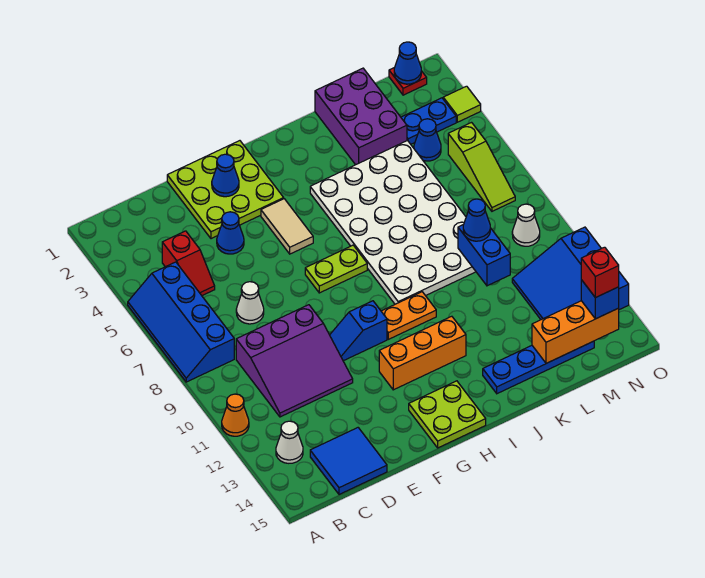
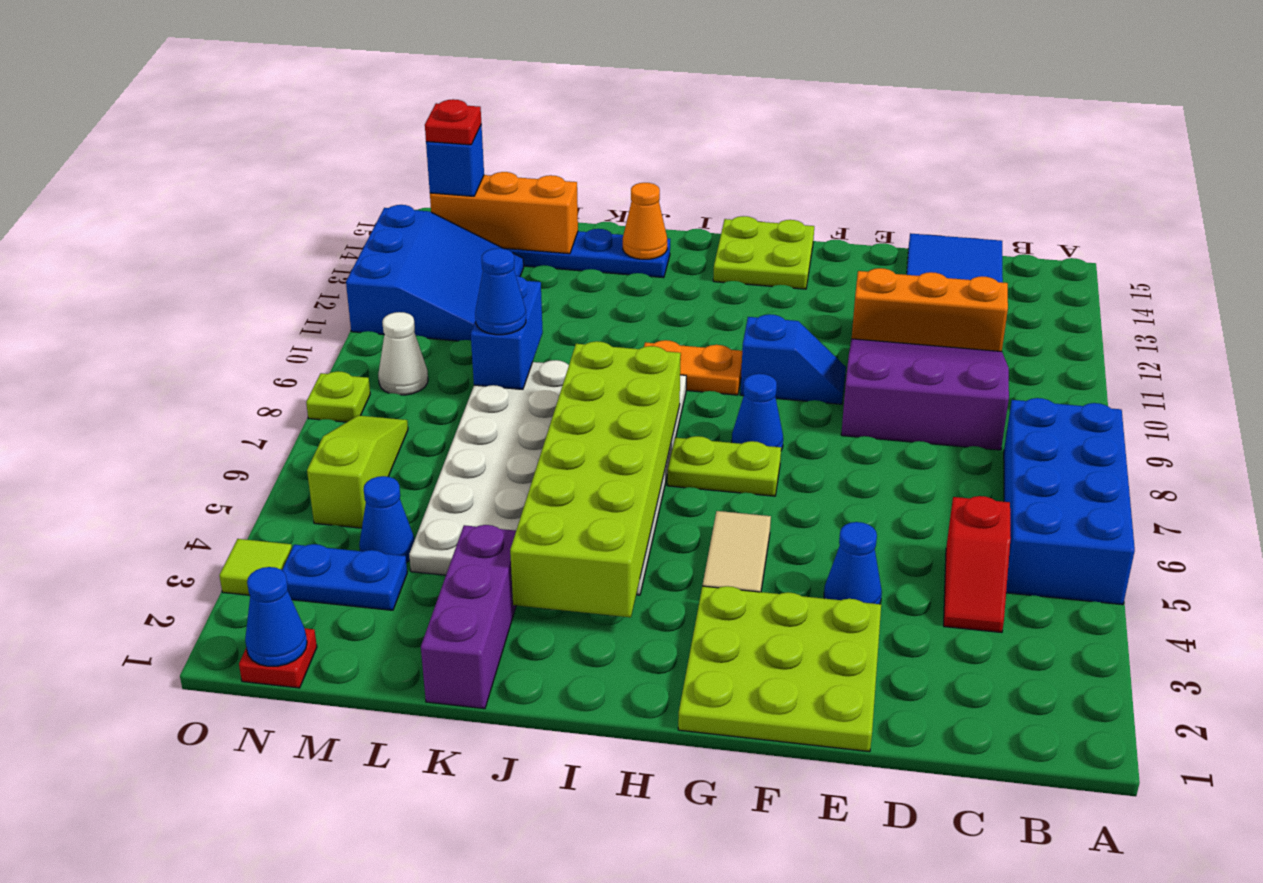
blue slope A5:B8 level 1 top B -> blue brick A5:B8 level 1
orange cone A11 level 1 -> orange cone J14 level 2
white cone B13 level 1 -> none
red slope C4:C5 level 1 top 4 -> red slope C4:C5 level 1 top 5
white cone D7 level 1 -> none
blue cone F2 level 2 -> blue cone G8 level 1
orange brick G12:I12 level 1 -> orange brick C12:E12 level 1
none -> lime brick I3:J8 level 2
purple brick K1:L3 level 1 -> purple brick K1:K3 level 1
red brick N14 level 4 -> red plate N14 level 4
none -> lime plate O8 level 1

